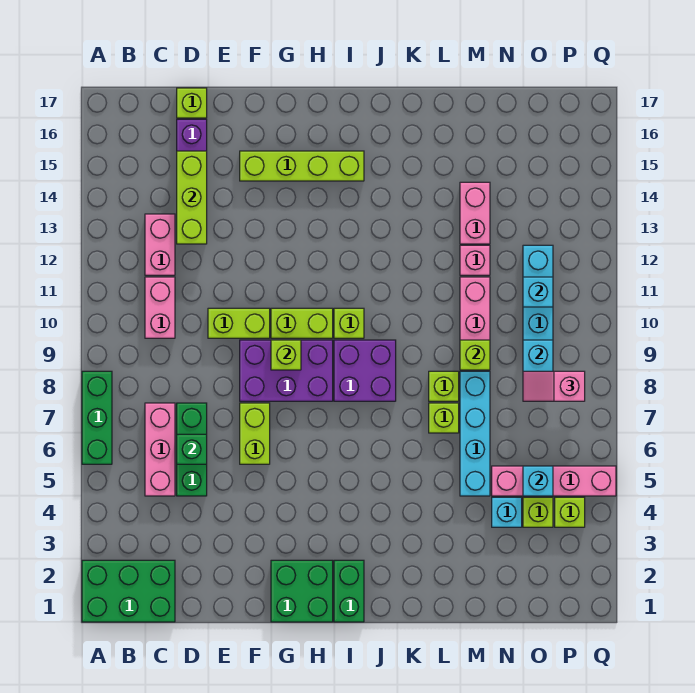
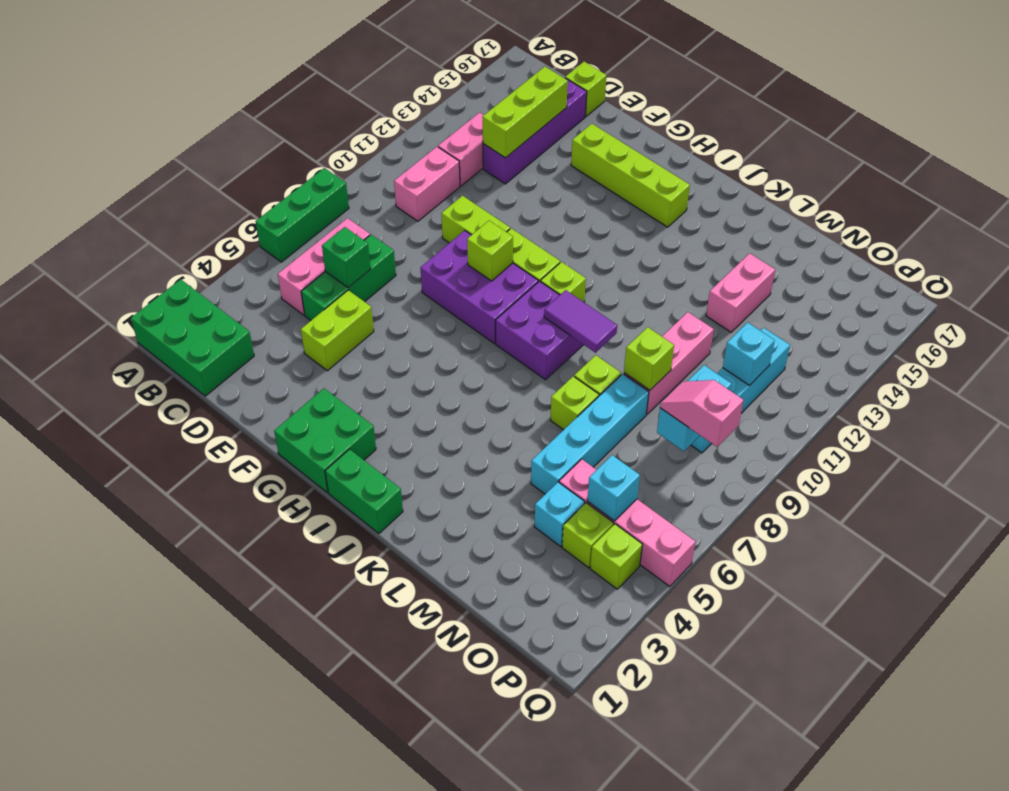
lime brick F6:F7 level 1 -> lime brick E4:E5 level 1
green brick I1:I2 level 1 -> green brick I1:J1 level 1
none -> purple tile J9:K9 level 2
pink brick M12 level 1 -> none

